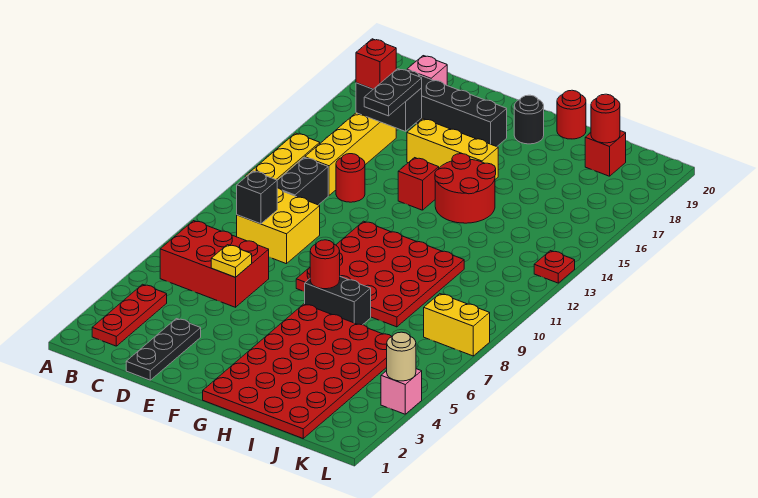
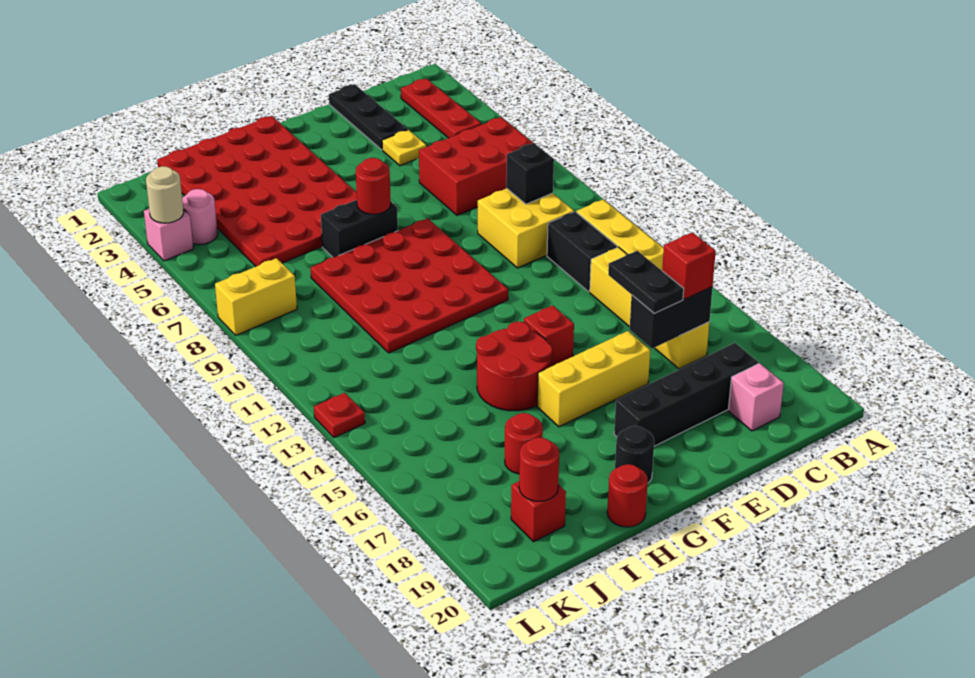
yellow plate D6 level 2 -> yellow plate D4 level 1
red round brick D13 level 1 -> red round brick I17 level 1
none -> pink round brick K4 level 1

